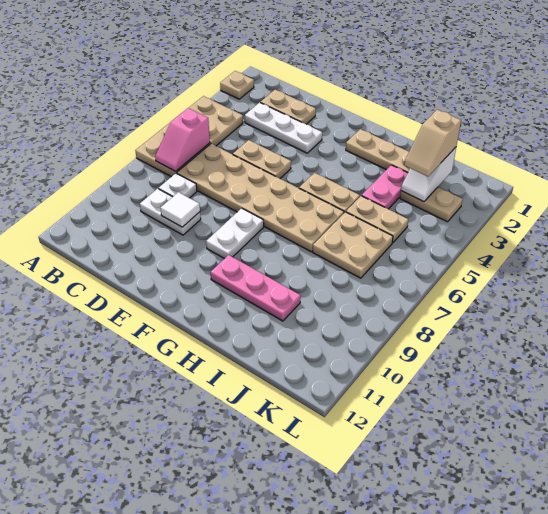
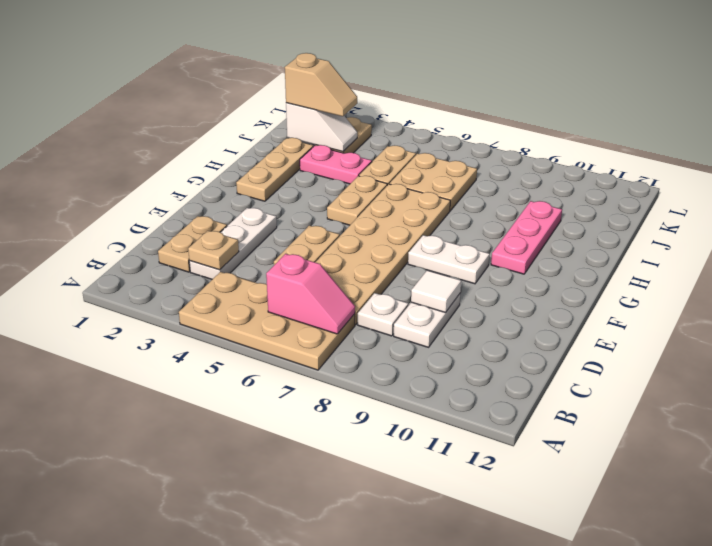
tan plate A2 level 1 -> tan plate C3 level 2

